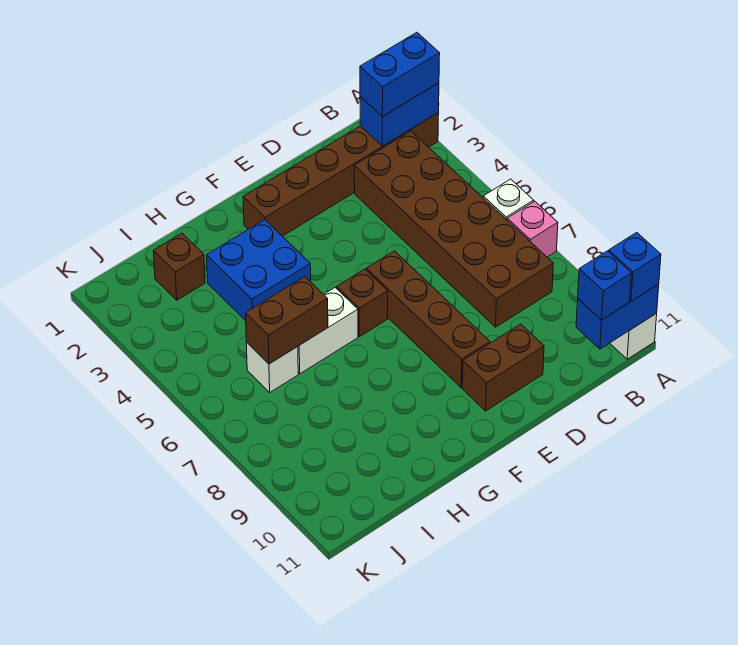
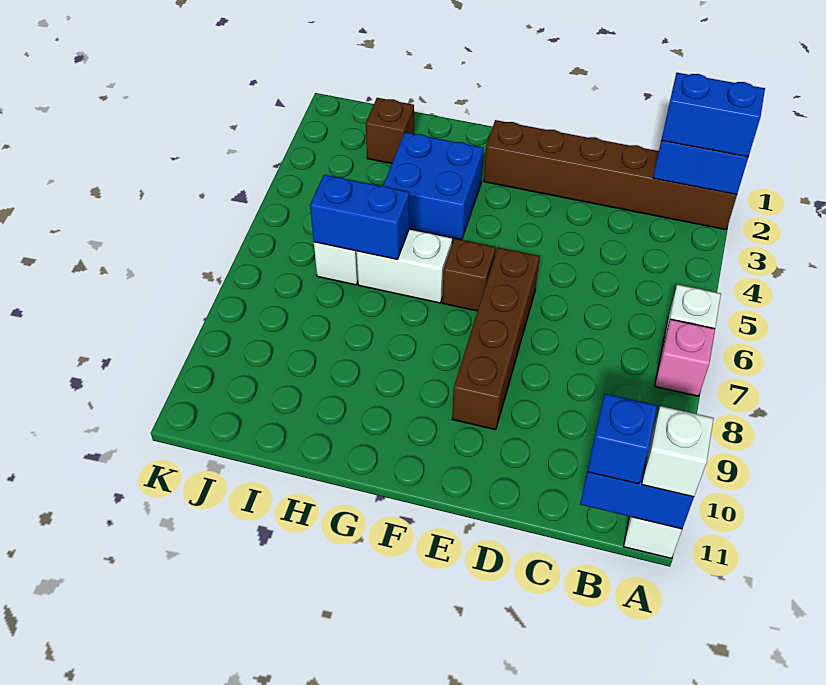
blue brick A11 level 3 -> white brick A11 level 3
brown brick B3:C8 level 1 -> none
brown brick D10:E10 level 1 -> none
brown brick H6:I6 level 2 -> blue brick H6:I6 level 2

